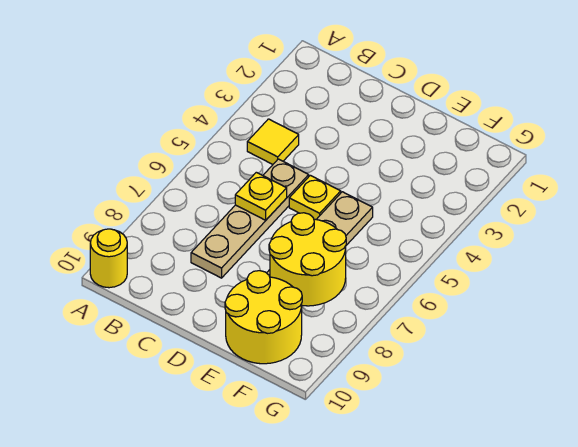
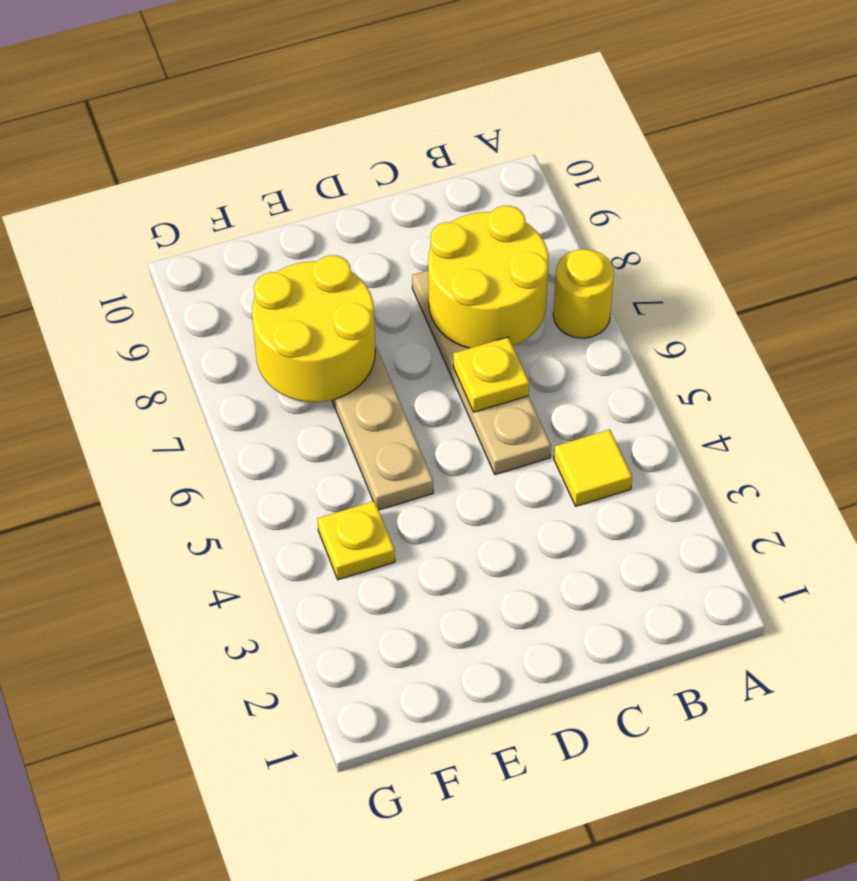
yellow round brick A10 level 1 -> yellow round brick A7 level 1
yellow plate D5 level 1 -> yellow plate F4 level 1
yellow round brick E9:F10 level 1 -> yellow round brick B7:C8 level 2

